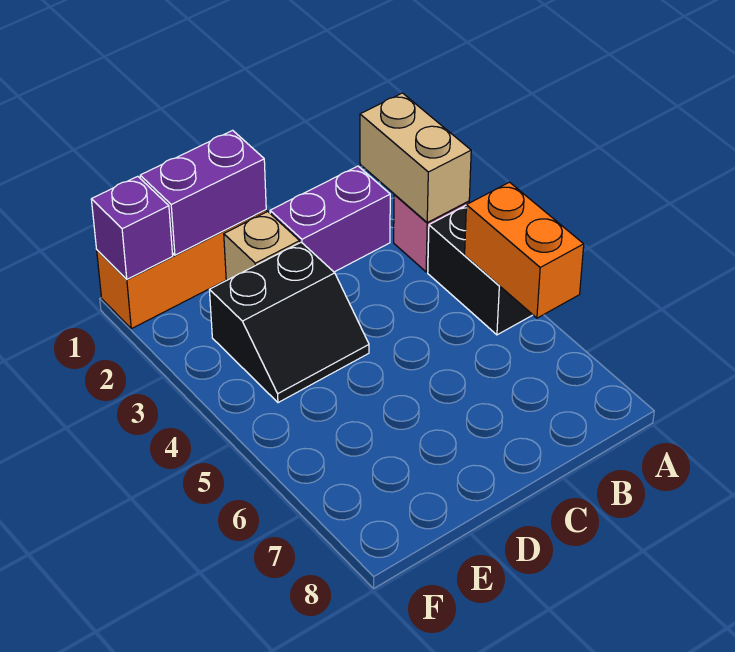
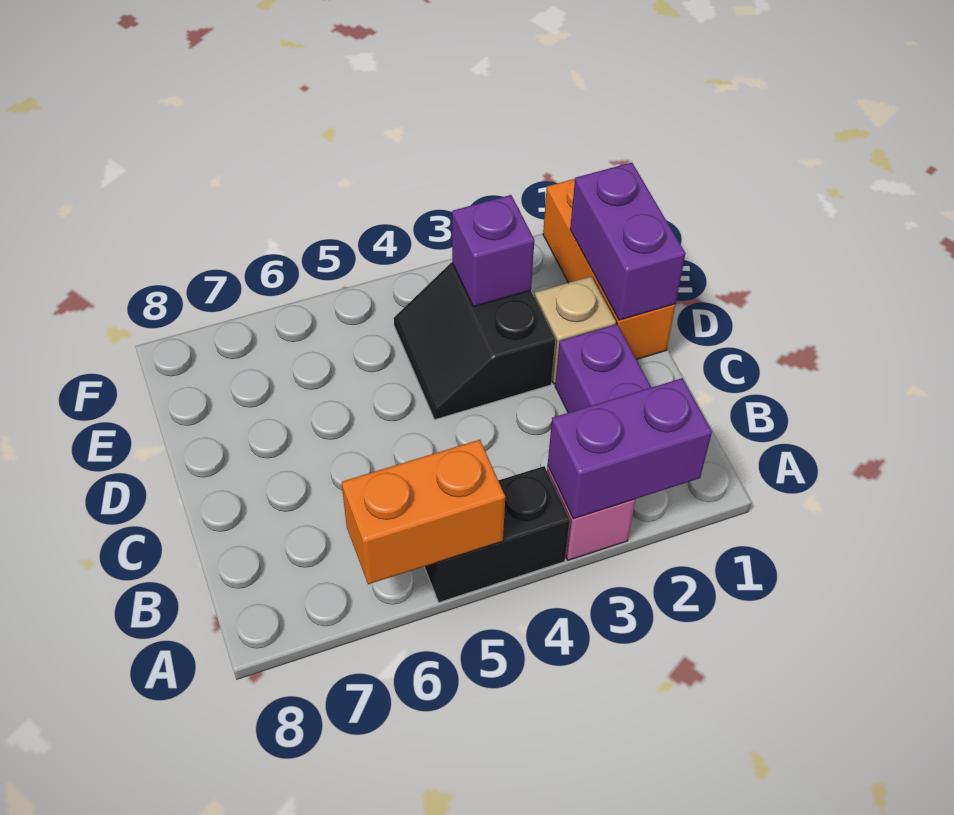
tan brick A2:A3 level 2 -> purple brick A2:A3 level 2
purple brick F1 level 2 -> purple brick E3 level 2

